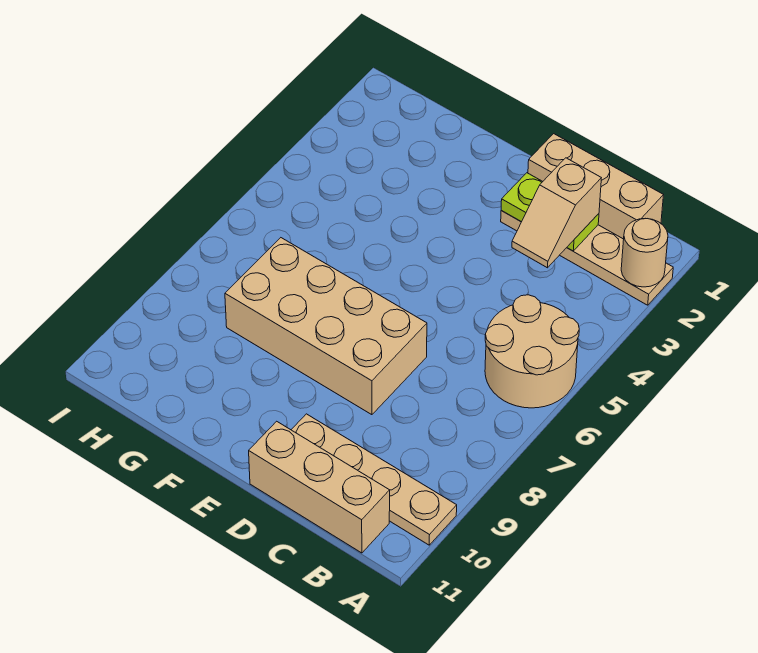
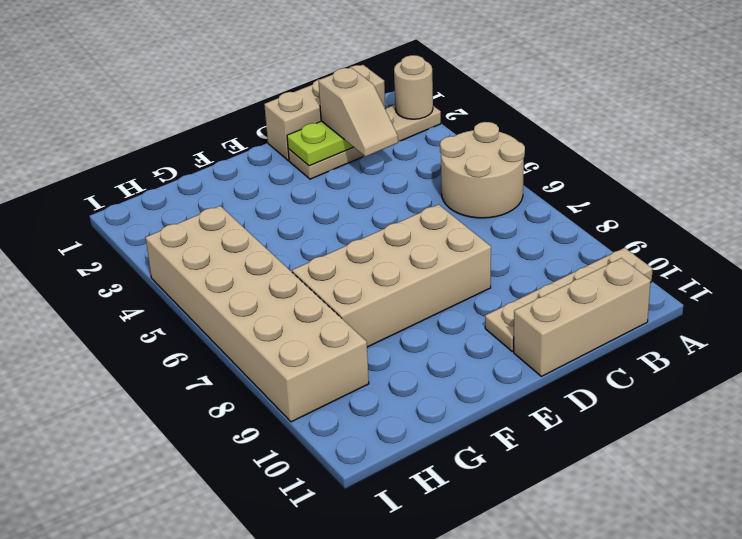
none -> tan brick H4:I9 level 1

